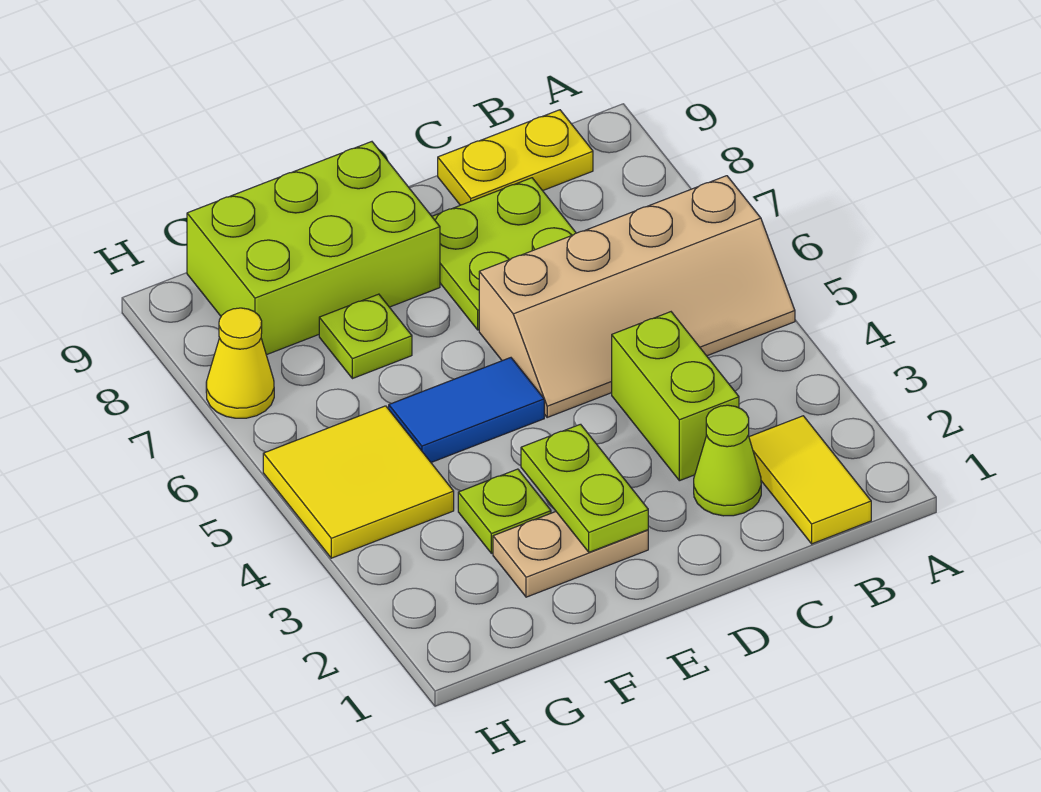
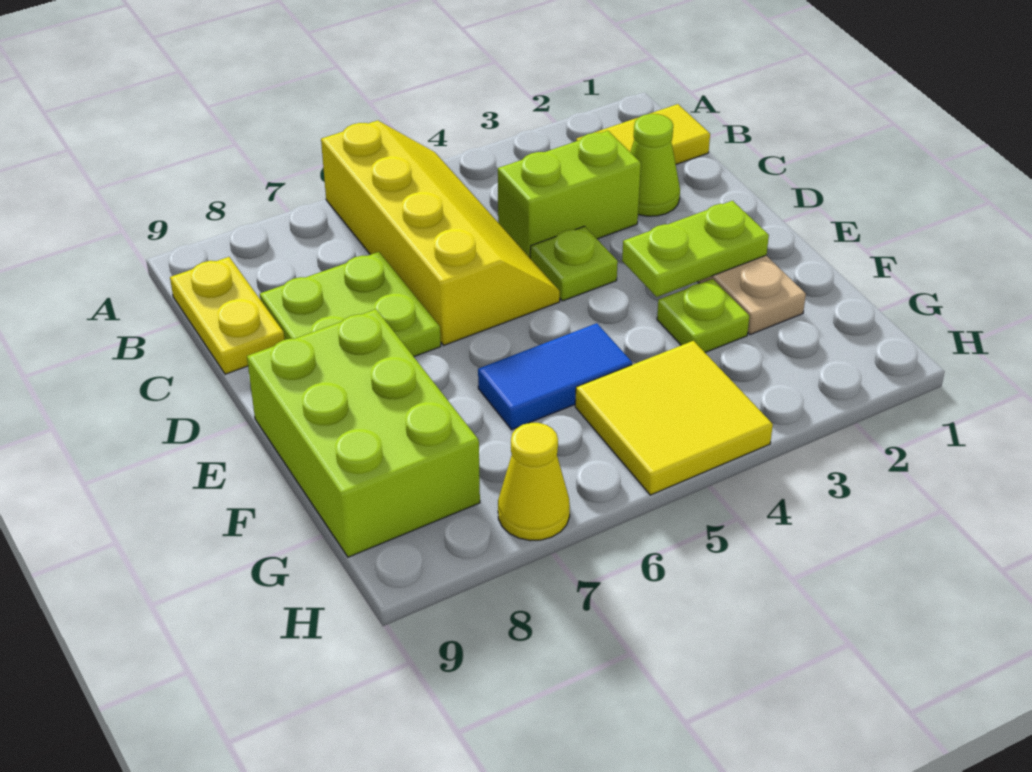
tan slope A5:D6 level 1 top 6 -> yellow slope A5:D6 level 1 top 6
blue tile E5:F5 level 1 -> blue tile F5:F6 level 1
lime plate F7 level 1 -> lime plate D4 level 1

